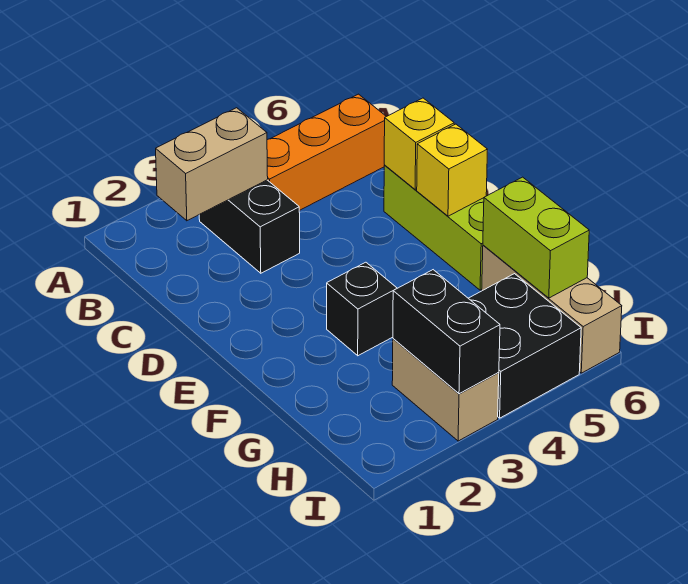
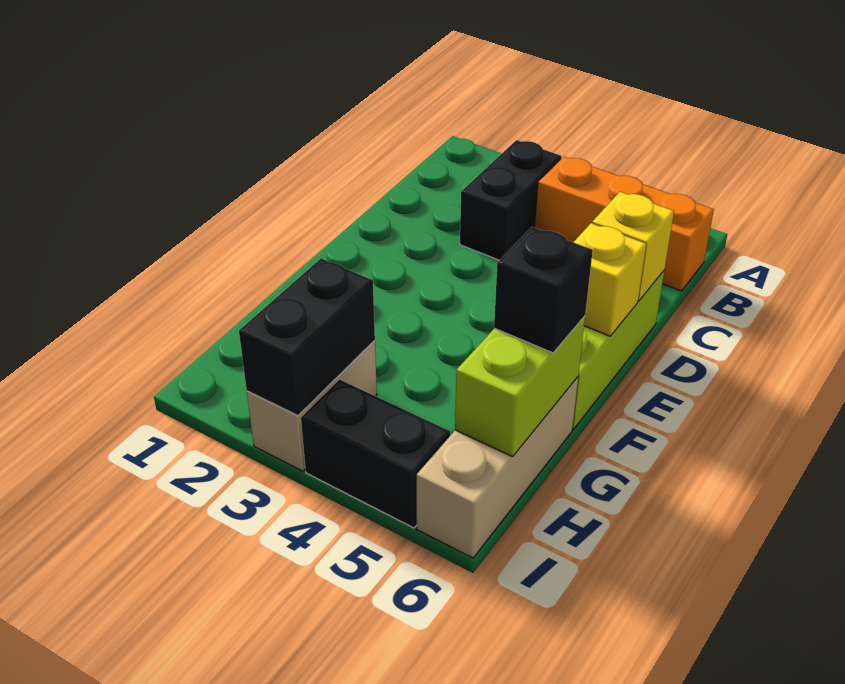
tan brick B2:B3 level 2 -> none
black brick F3 level 1 -> black brick G6 level 3
black brick H4:I5 level 1 -> black brick I4:I5 level 1

